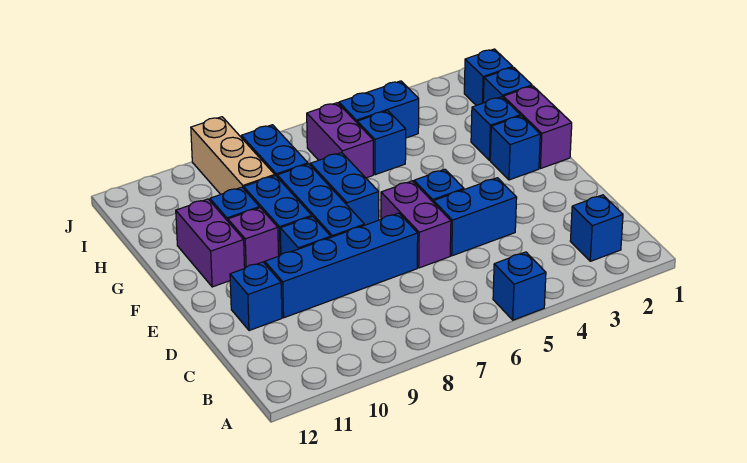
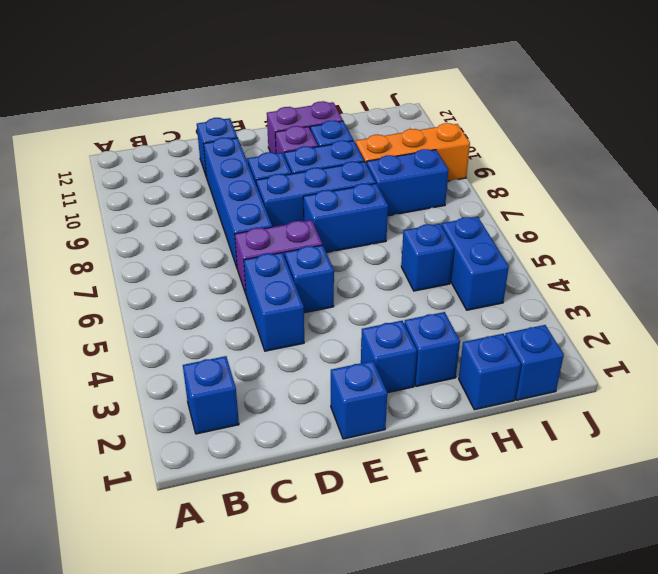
blue brick A5 level 1 -> blue brick E1 level 1
purple brick F1:G1 level 1 -> none
purple brick H6:I6 level 1 -> none
tan brick H9:J9 level 1 -> orange brick H9:J9 level 1

